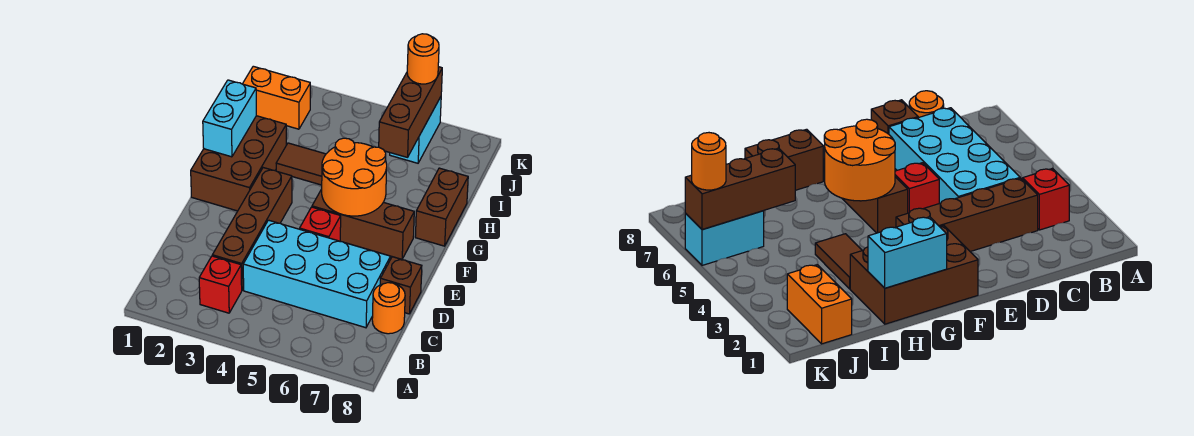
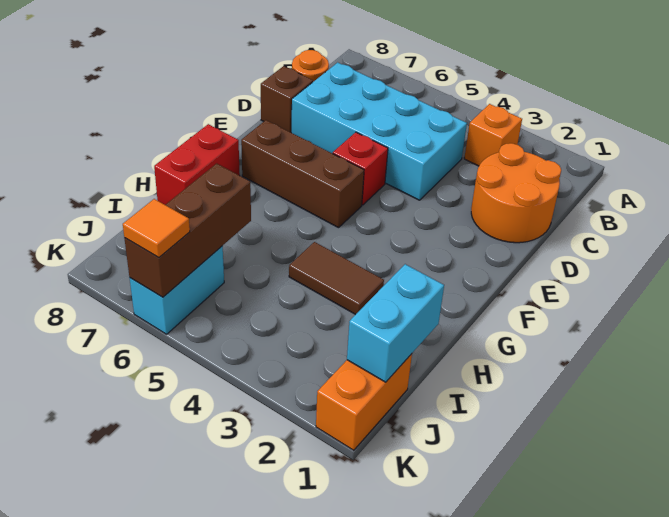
red brick B3 level 1 -> orange brick B3 level 1
brown brick C3:F3 level 1 -> none
brown brick F1:H2 level 1 -> none
orange round brick F5:G6 level 2 -> orange round brick C1:D2 level 1
cyan brick G1:H1 level 2 -> cyan brick I1:J1 level 2
brown brick G8:H8 level 1 -> red brick G8:H8 level 1
orange brick J1:J2 level 1 -> orange brick J1:K1 level 1
orange round brick K6 level 3 -> orange tile K6 level 3

